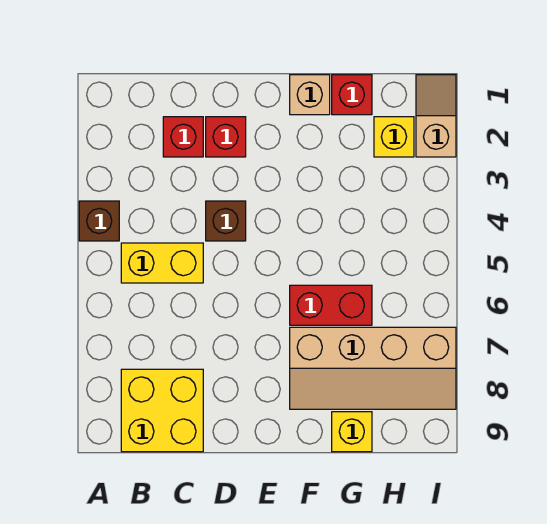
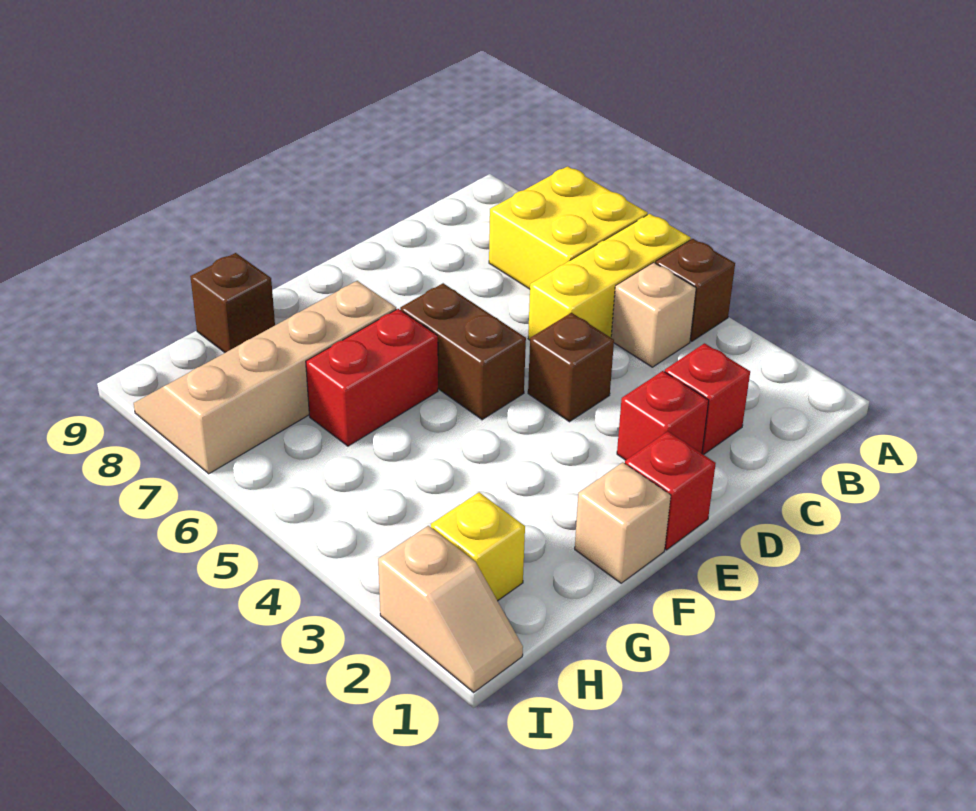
none -> tan brick B4 level 1
yellow brick B5:C5 level 1 -> yellow brick A5:C5 level 1
yellow brick B8:C9 level 1 -> yellow brick A6:B7 level 1
none -> brown brick E5:E6 level 1
red brick G1 level 1 -> red brick E1 level 1
yellow brick G9 level 1 -> brown brick G9 level 1

